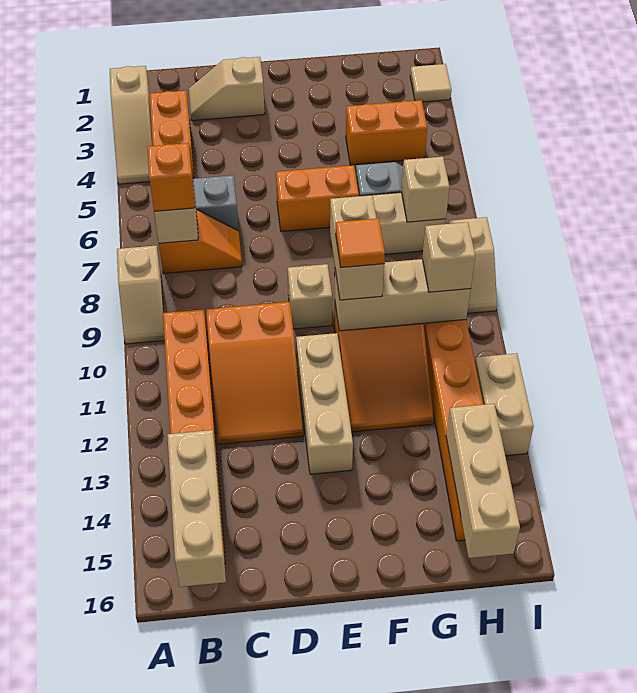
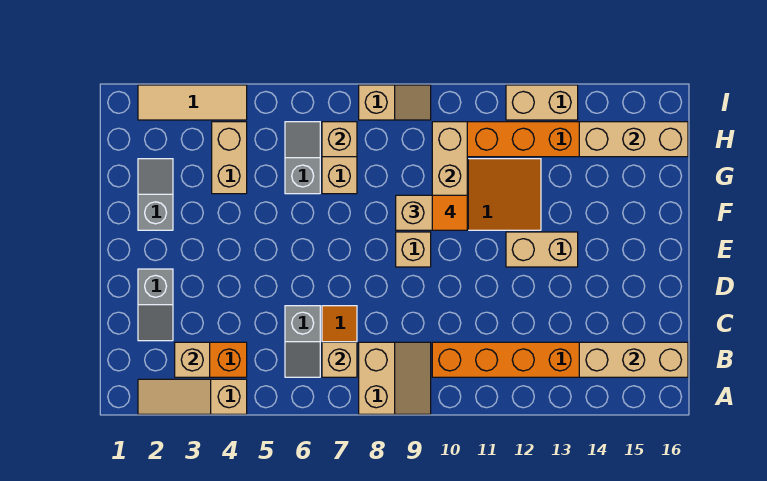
tan slope A2:A4 level 1 top 2 -> tan slope A2:A4 level 1 top 4
tan slope A8:A9 level 1 top 8 -> tan slope A8:B9 level 1 top 8
orange brick B7 level 3 -> none
tan slope C2:D2 level 1 top D -> grey slope C2:D2 level 1 top D
orange slope C10:D12 level 1 top 10 -> none
orange brick E6:F6 level 1 -> none
tan brick E11:E13 level 1 -> tan brick E12:E13 level 1
none -> grey slope F2:G2 level 1 top F
orange brick G4:H4 level 1 -> tan brick G4:H4 level 1
tan brick H10 level 3 -> tan brick B3 level 2
tan tile I2 level 1 -> tan tile I2:I4 level 1

